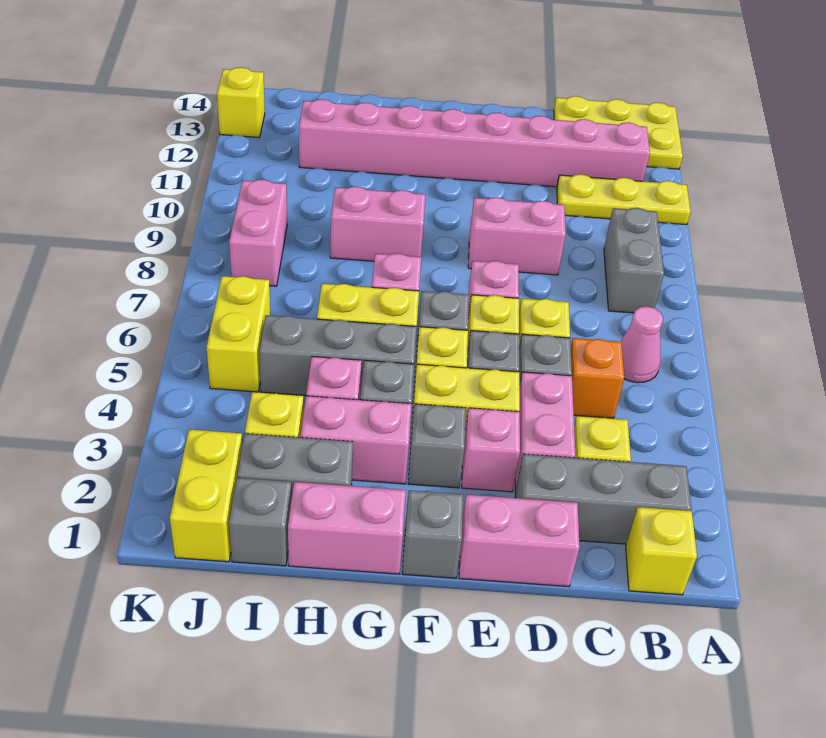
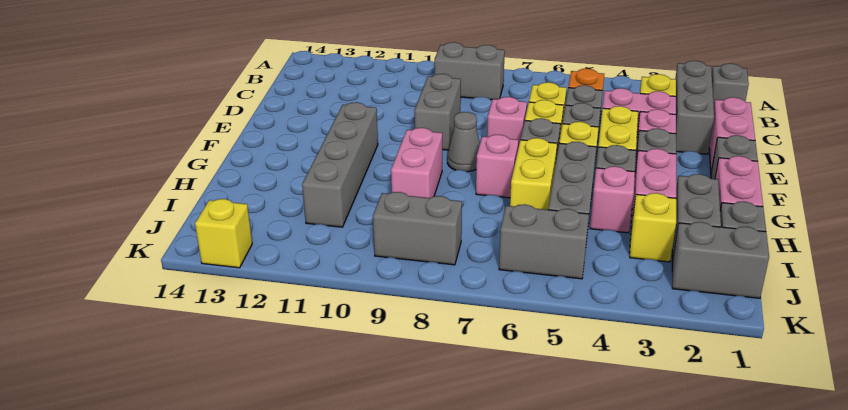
yellow plate A11:C11 level 1 -> none
yellow plate A13:C14 level 1 -> none
yellow brick B1 level 1 -> grey brick B1 level 1
pink cone B6 level 1 -> none
pink brick B12:I12 level 1 -> none
pink brick D9:E9 level 1 -> grey brick D9:E9 level 1
none -> grey cone F8 level 1
none -> grey brick F11:I11 level 1
yellow brick J1:J2 level 1 -> grey brick J1:J2 level 1
yellow brick J5:J6 level 1 -> grey brick J5:J6 level 1
pink brick J8:J9 level 1 -> grey brick J8:J9 level 1

